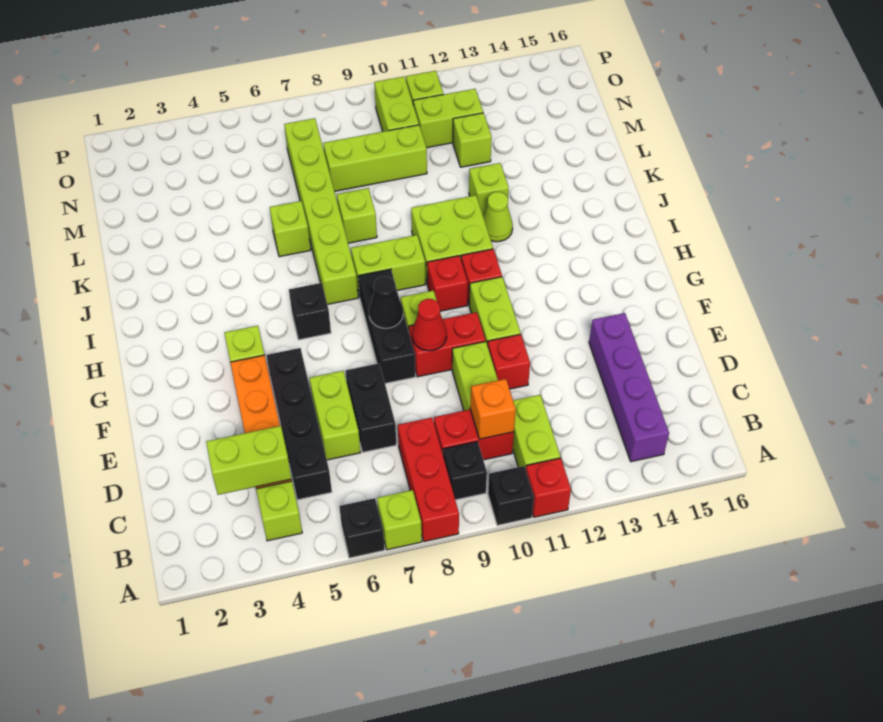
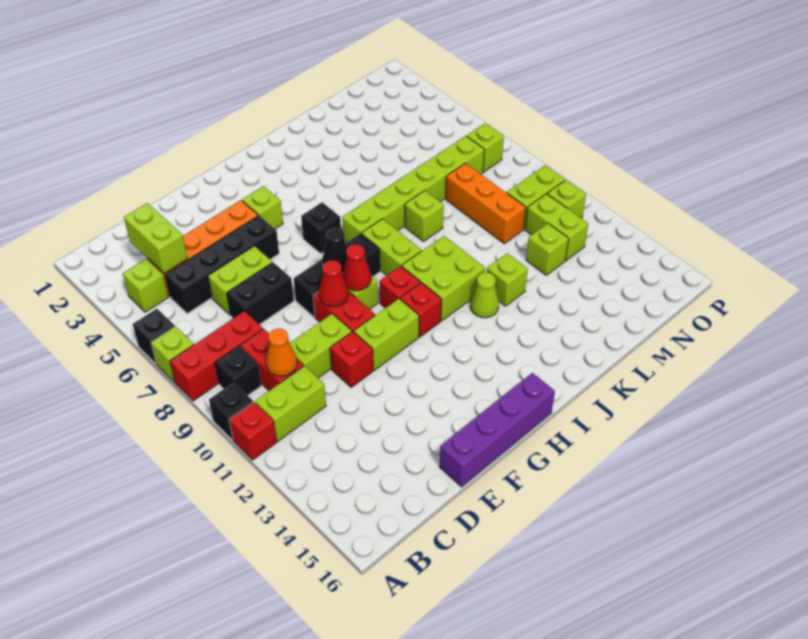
purple brick B14:E14 level 1 -> purple brick E16:H16 level 1
orange brick C10 level 2 -> orange cone C10 level 2
none -> red cone G9 level 2
lime brick K6 level 1 -> lime brick O7 level 1
lime brick M8:M10 level 1 -> orange brick M8:M10 level 1

